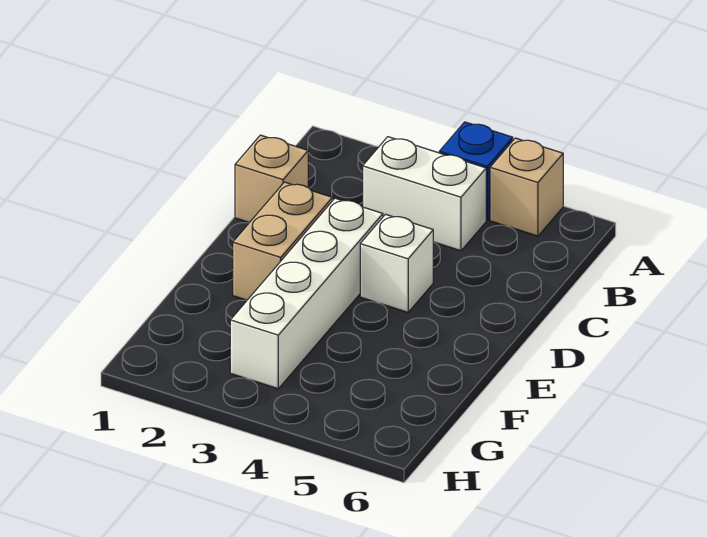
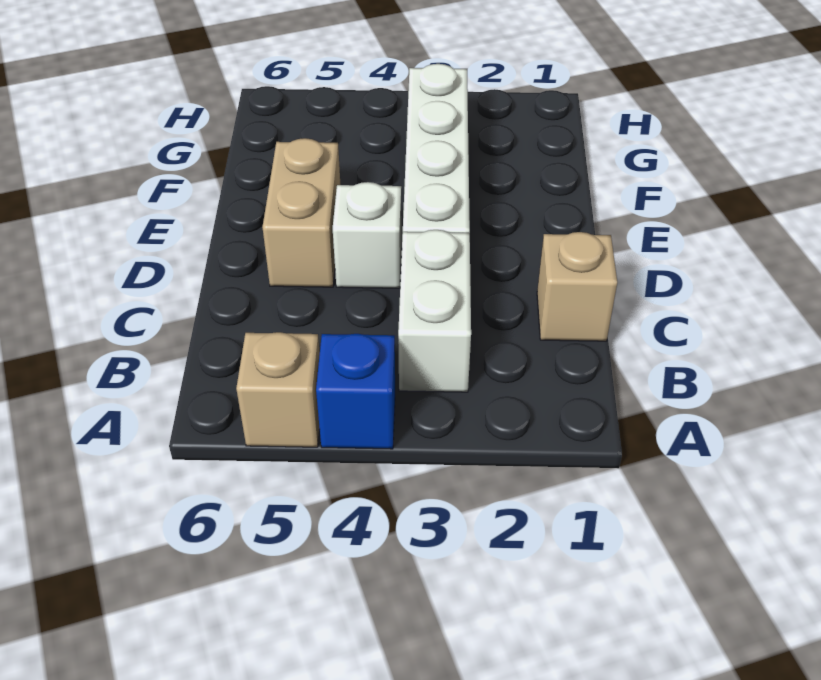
white brick B3:B4 level 1 -> white brick B3:C3 level 1
tan brick D2:E2 level 1 -> tan brick D5:E5 level 1

